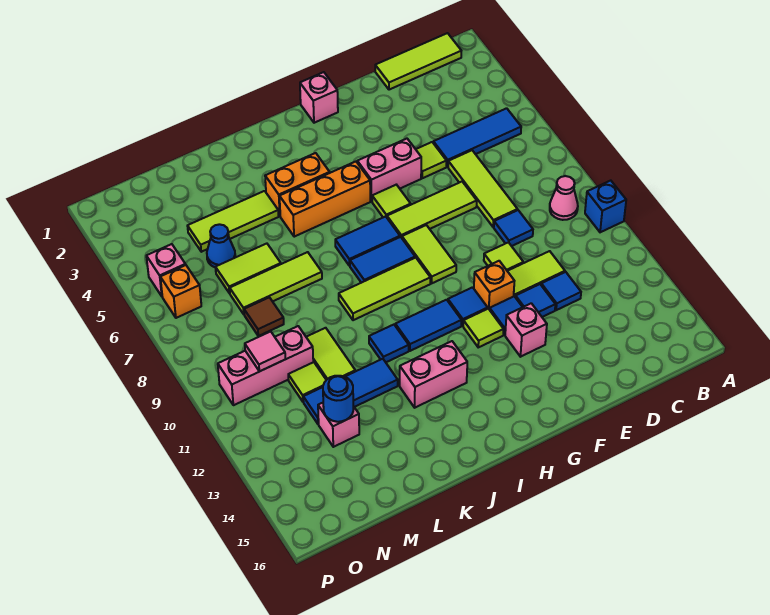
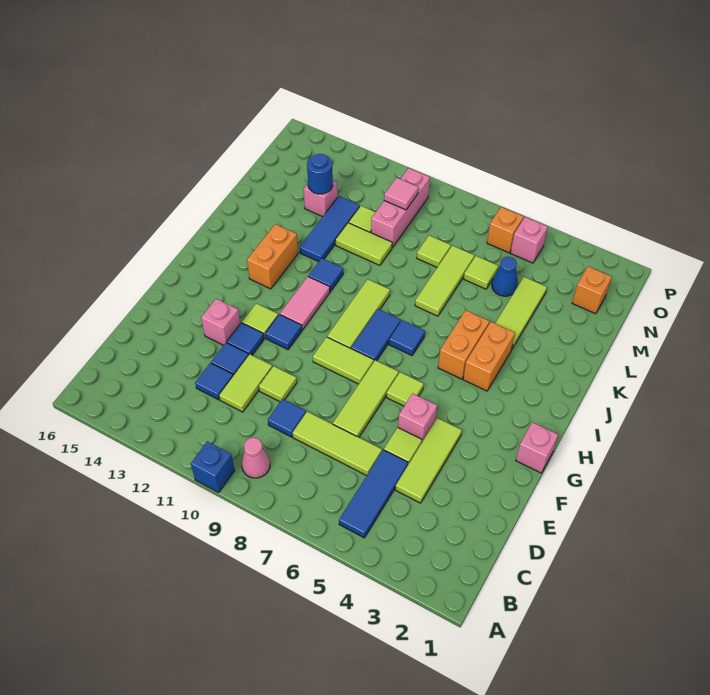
lime tile B1:D1 level 1 -> lime tile D4:F4 level 1
pink brick F5:G5 level 1 -> pink brick F5 level 1
orange brick F11 level 1 -> orange brick N2 level 1
orange brick H5:J5 level 1 -> orange brick I5:J5 level 1
blue tile H7:I7 level 1 -> blue tile I7 level 1
blue tile H11:I11 level 1 -> pink tile H11:I11 level 1
pink brick I13:J13 level 1 -> orange brick I13:J13 level 1
lime tile L6:M6 level 1 -> lime tile M6 level 1
brown tile M8 level 1 -> lime tile M8 level 1

